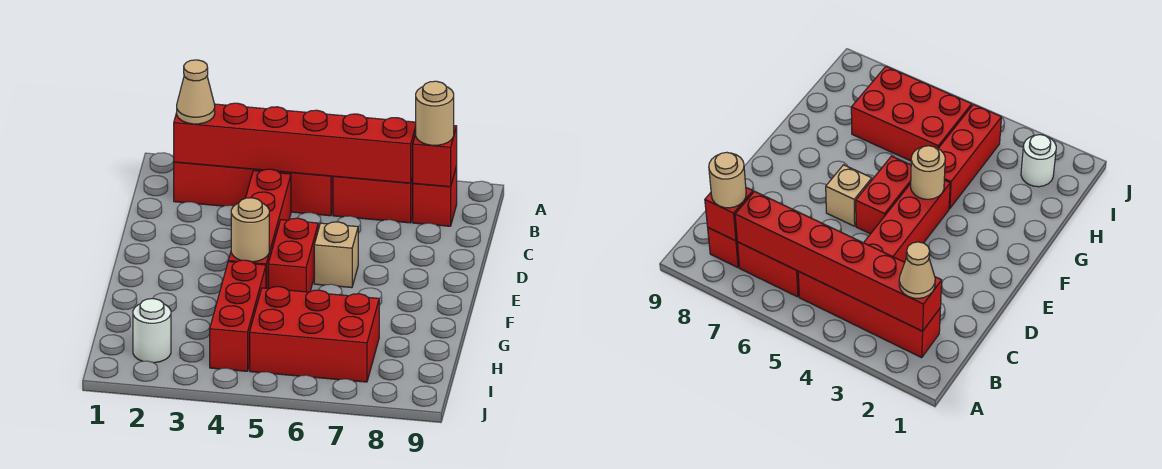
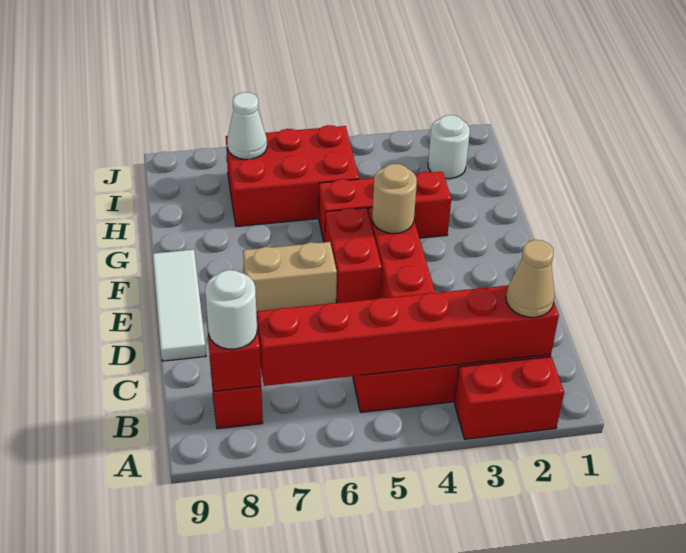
red brick B6:B7 level 1 -> red brick A2:A3 level 1
tan round brick B8 level 3 -> white round brick B8 level 3
none -> white tile D9:F9 level 1
tan brick E6 level 1 -> tan brick E6:E7 level 1
red brick G4:I4 level 1 -> red brick G3:G5 level 1
none -> white cone I7 level 2

